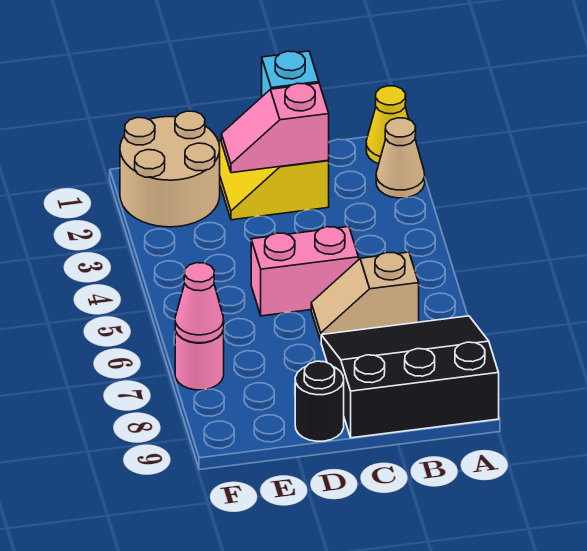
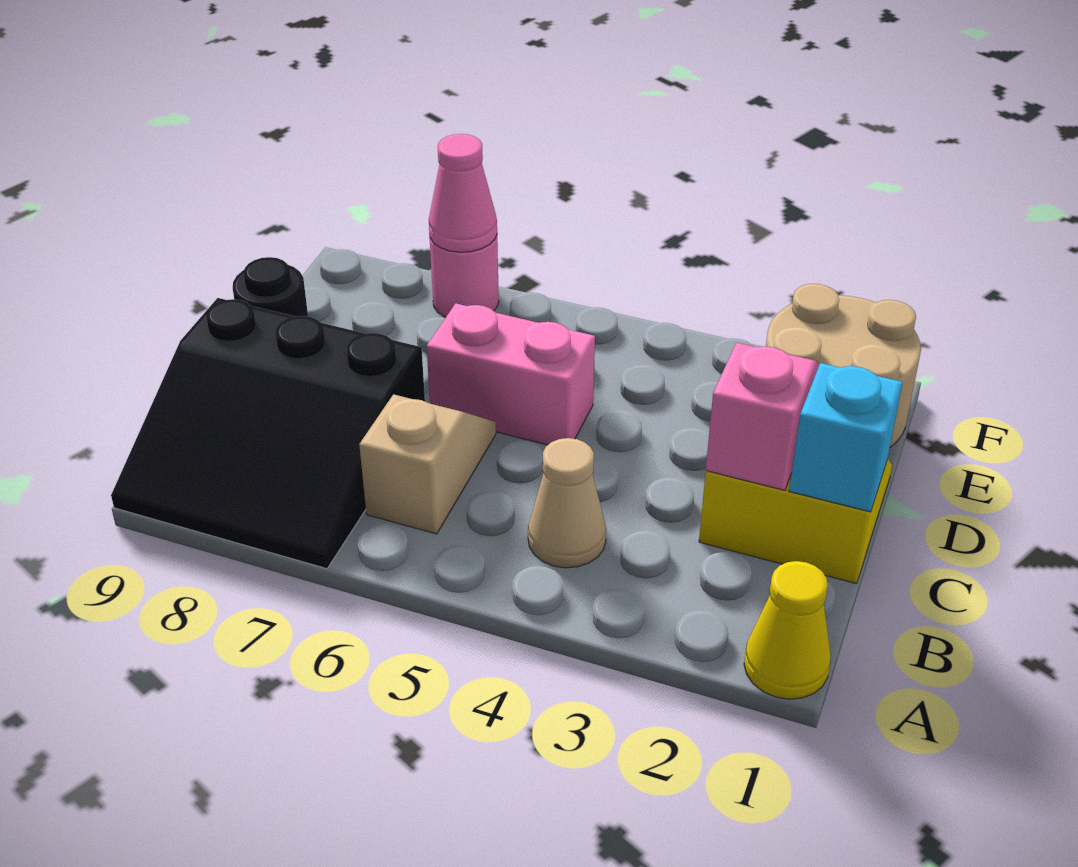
tan cone A2 level 1 -> tan cone B4 level 1
black slope A7:C9 level 1 top 9 -> black slope A7:C9 level 1 top C
pink brick C5:D5 level 1 -> pink brick D5:D6 level 1

